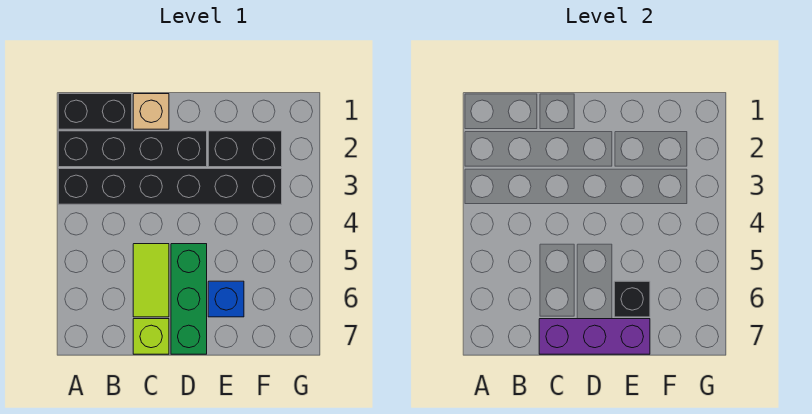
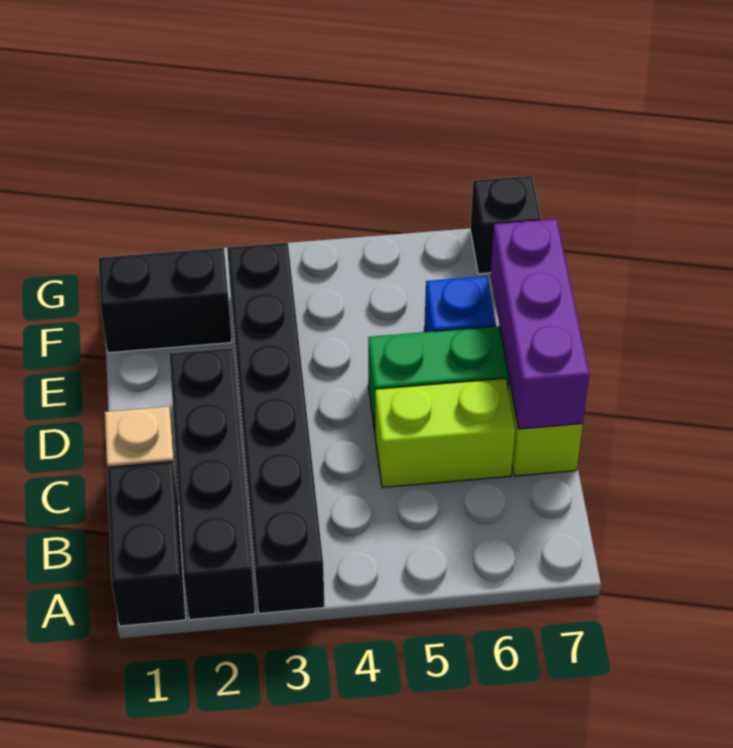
lime tile C5:C6 level 1 -> lime brick C5:C6 level 1
black brick E2:F2 level 1 -> black brick F1:F2 level 1
black brick E6 level 2 -> black brick G7 level 1

